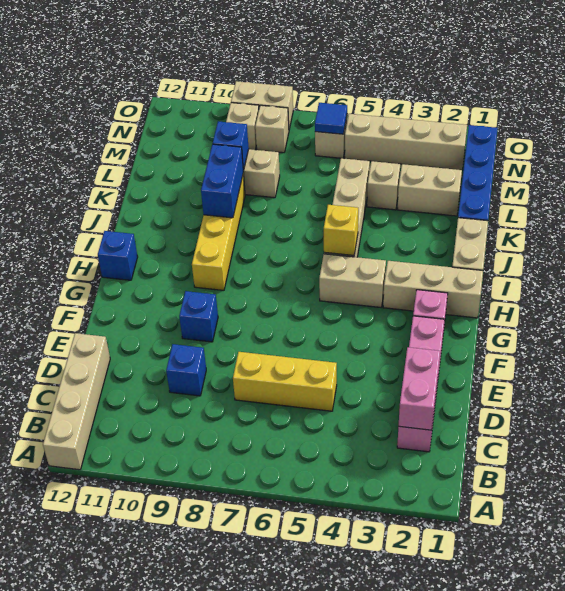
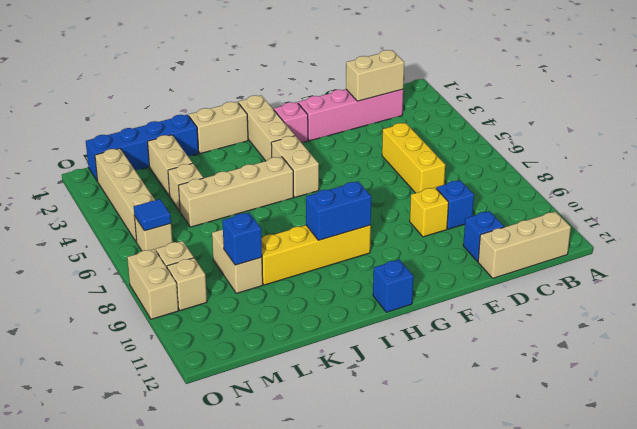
tan brick A12:D12 level 1 -> tan brick B12:D12 level 1
pink brick C2:D2 level 2 -> tan brick C2:D2 level 2
blue brick F9 level 1 -> blue brick D11 level 1
yellow brick I5 level 2 -> yellow brick E9 level 1
blue brick J9:K9 level 2 -> blue brick H9:I9 level 2

